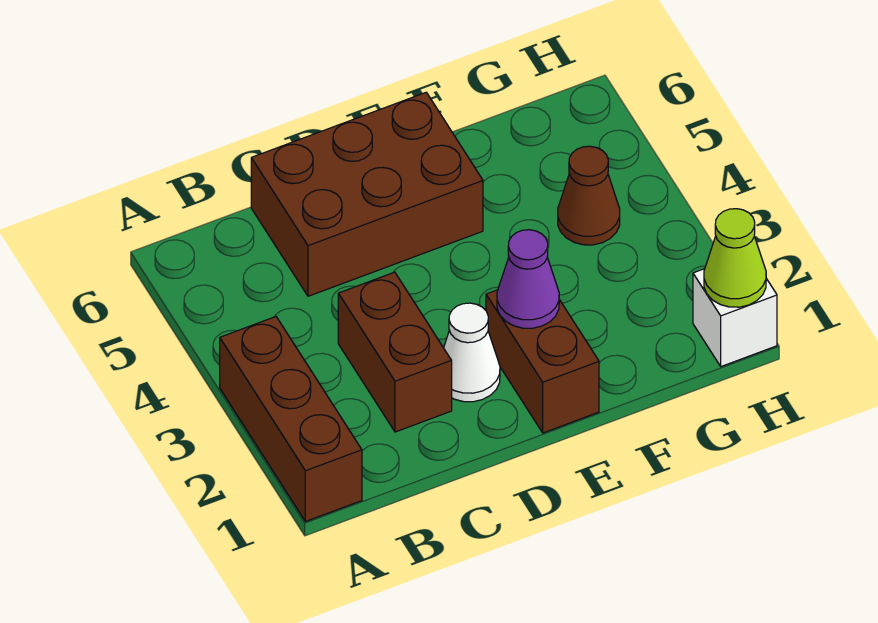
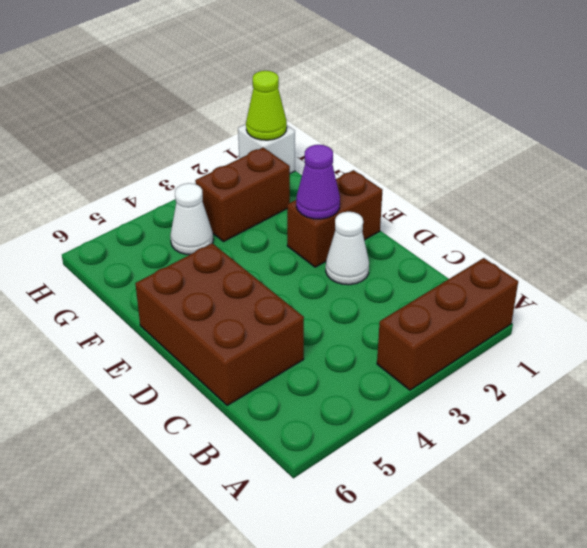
brown brick C2:C3 level 1 -> brown brick G2:G3 level 1
brown cone G4 level 1 -> white cone G4 level 1

